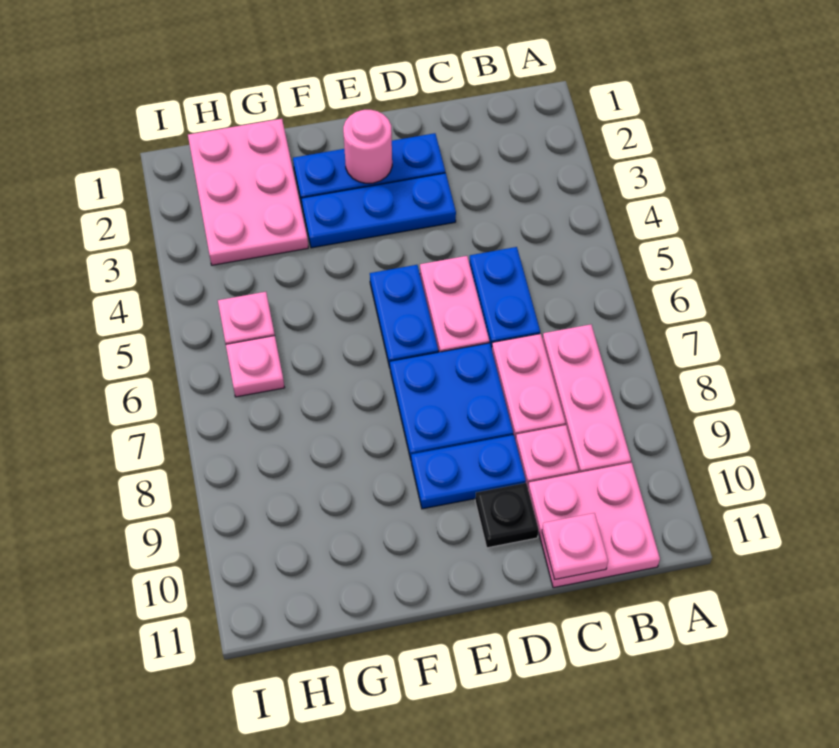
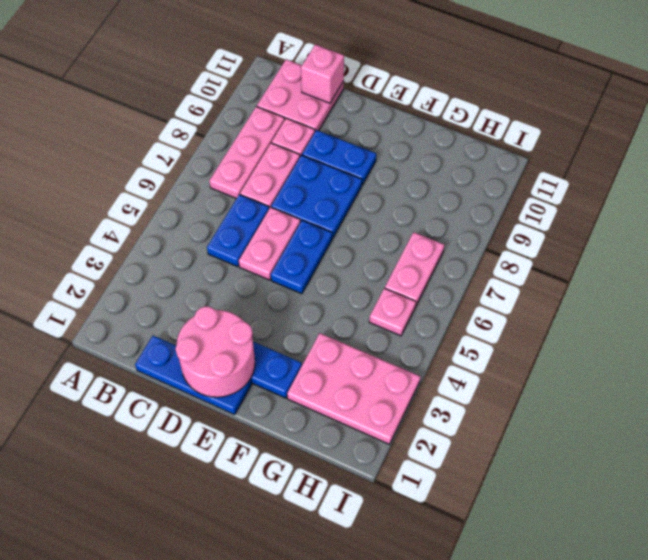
pink plate C11 level 2 -> pink brick C11 level 2
blue plate D3:F3 level 1 -> blue plate C1:E1 level 1
black plate D10 level 1 -> none
pink round brick E2 level 2 -> pink round brick D1:E2 level 2
pink plate G1:H3 level 1 -> pink plate G2:I3 level 1
pink plate H6 level 1 -> pink plate H6:H7 level 1

